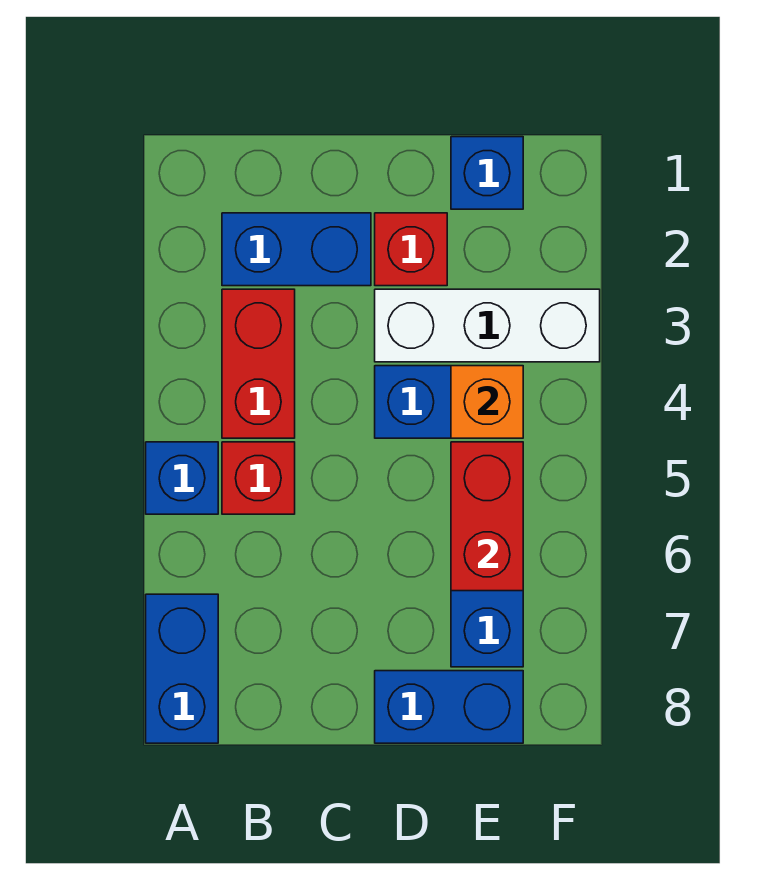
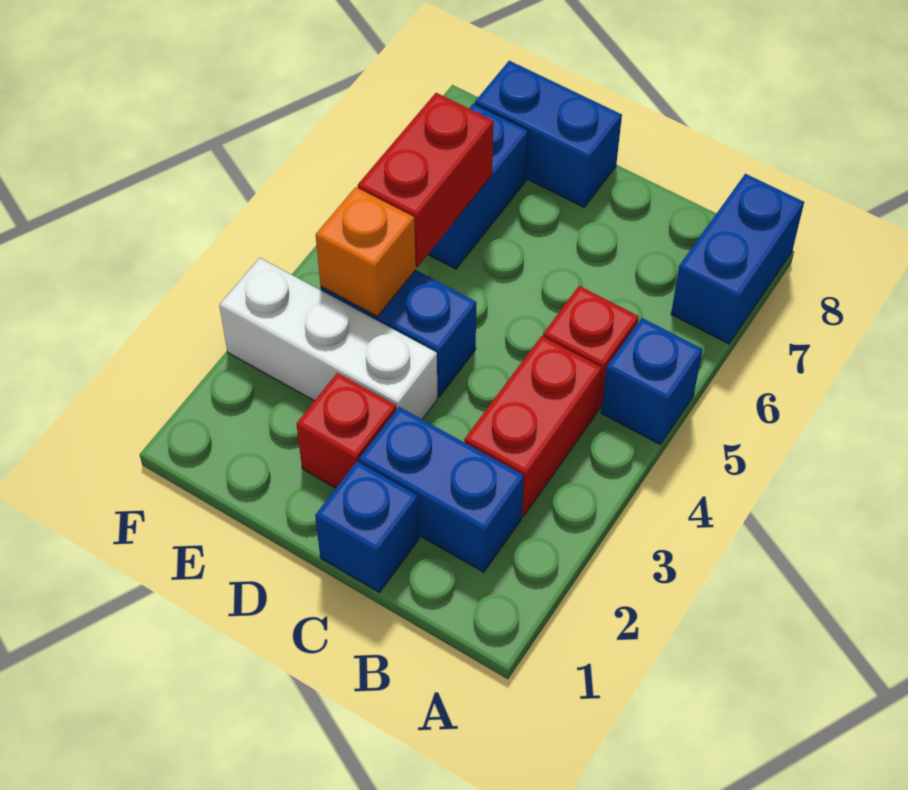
blue brick E1 level 1 -> blue brick C1 level 1

